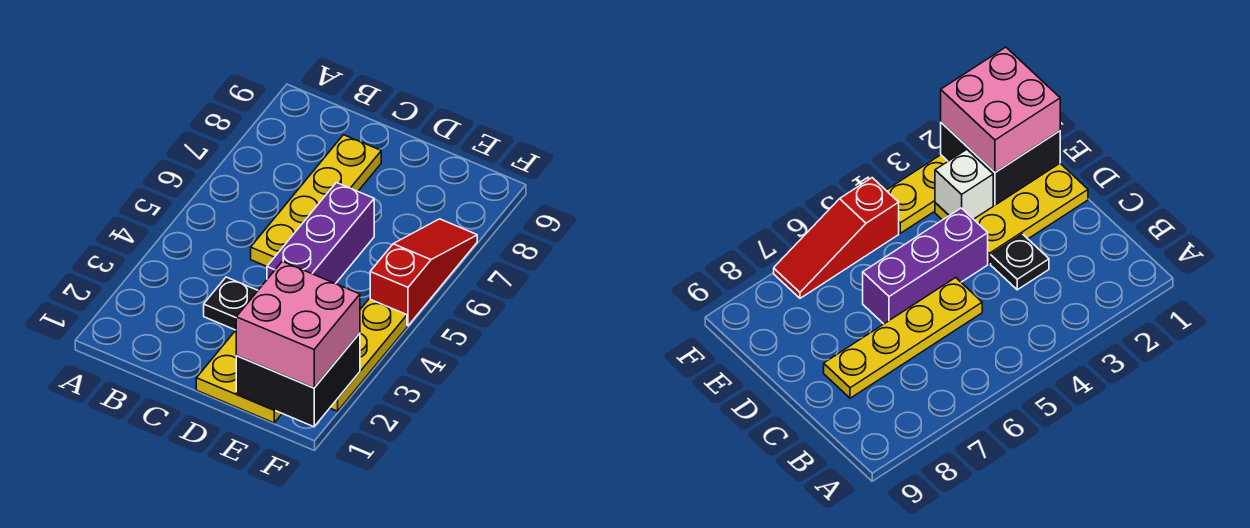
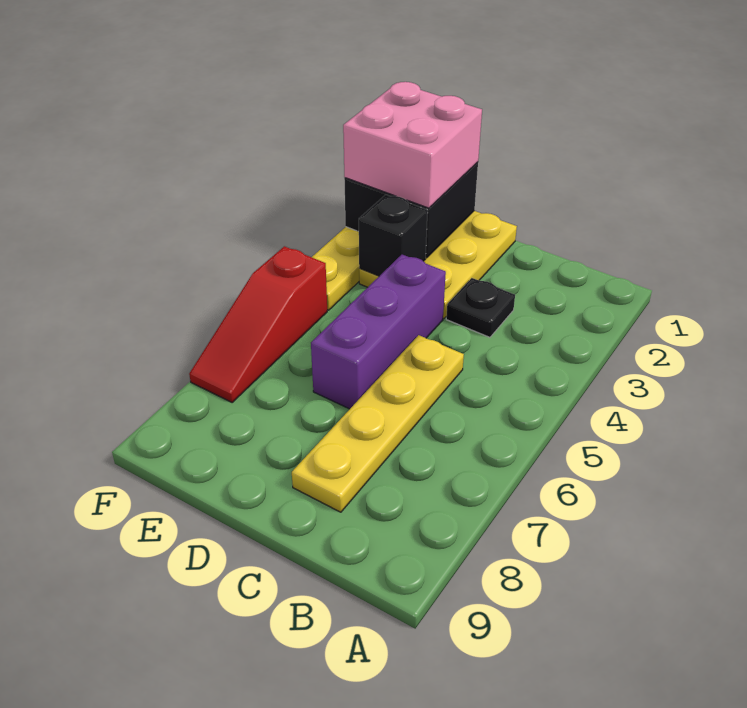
white brick E3 level 2 -> black brick E3 level 2

